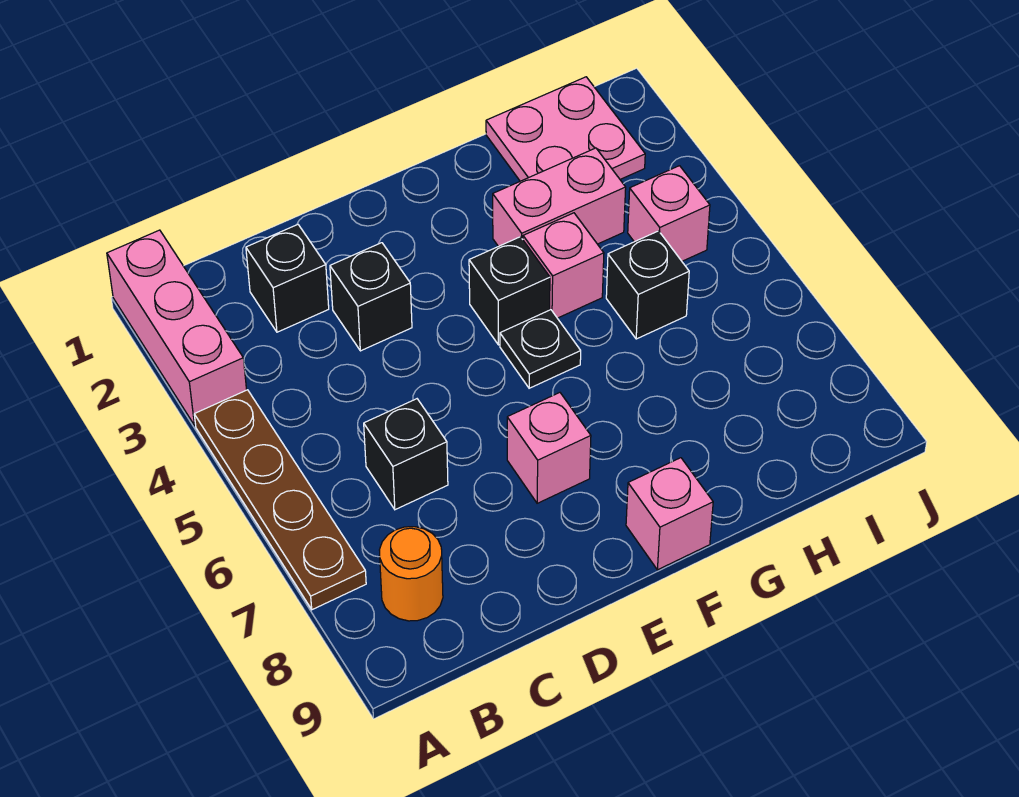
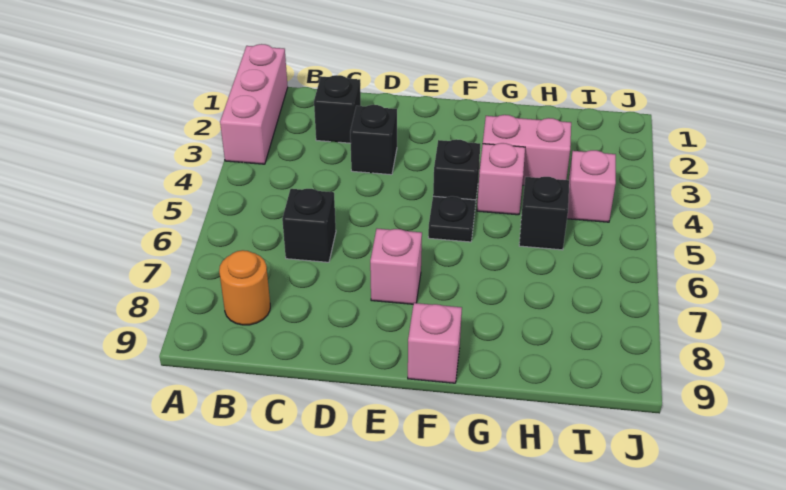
brown plate A4:A7 level 1 -> none
pink plate H1:I2 level 1 -> none

